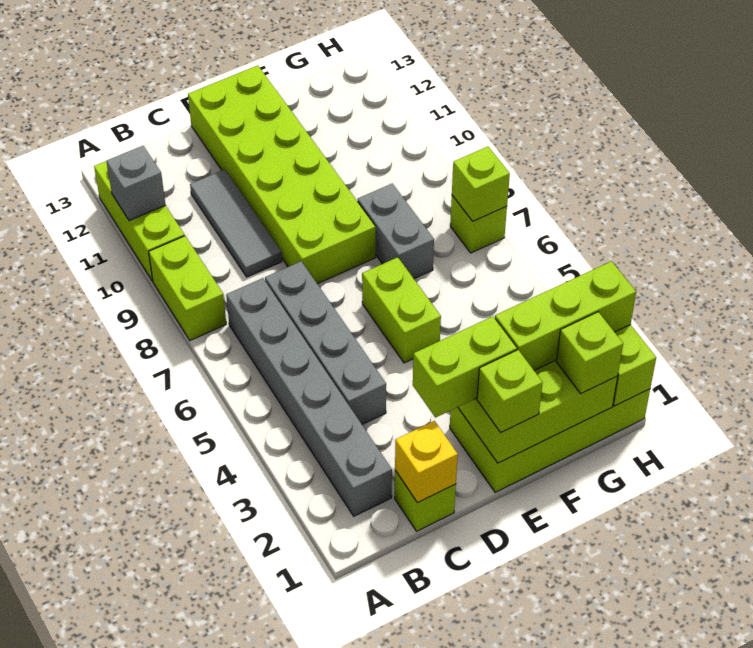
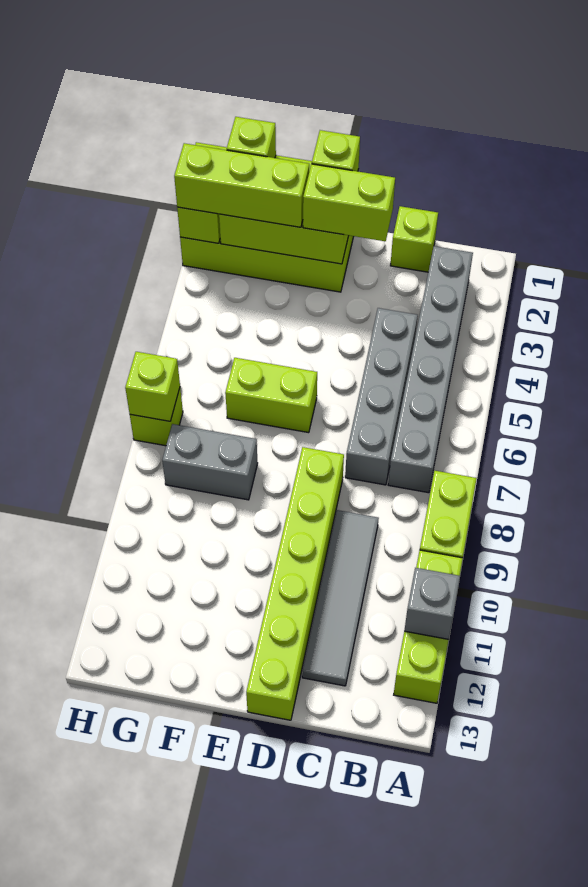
yellow brick C1 level 2 -> none
grey tile C9:C11 level 1 -> grey tile C9:C12 level 1
lime brick D8:E13 level 1 -> lime brick D8:D13 level 1
lime brick E5:E6 level 1 -> lime brick E6:F6 level 1
grey brick F7:F8 level 1 -> grey brick F8:G8 level 1

